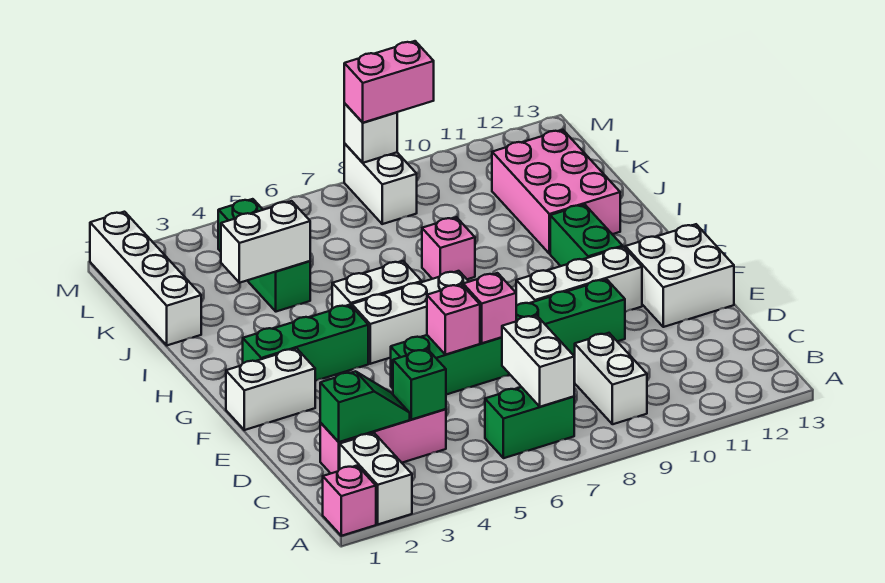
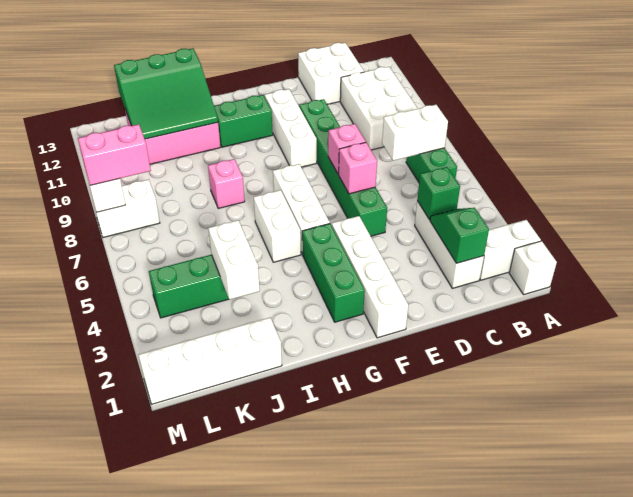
pink brick A1 level 1 -> white brick A1 level 1
white brick B9:C9 level 1 -> white brick B9:C11 level 1
pink brick C2:C4 level 1 -> white brick C2:C4 level 1
white brick E12:F13 level 1 -> white brick C12:D13 level 1
white brick F1:F2 level 1 -> white brick F1:F4 level 1
none -> green slope I11:K13 level 2 top 13
pink brick M8:M9 level 3 -> pink brick L8:M8 level 3

